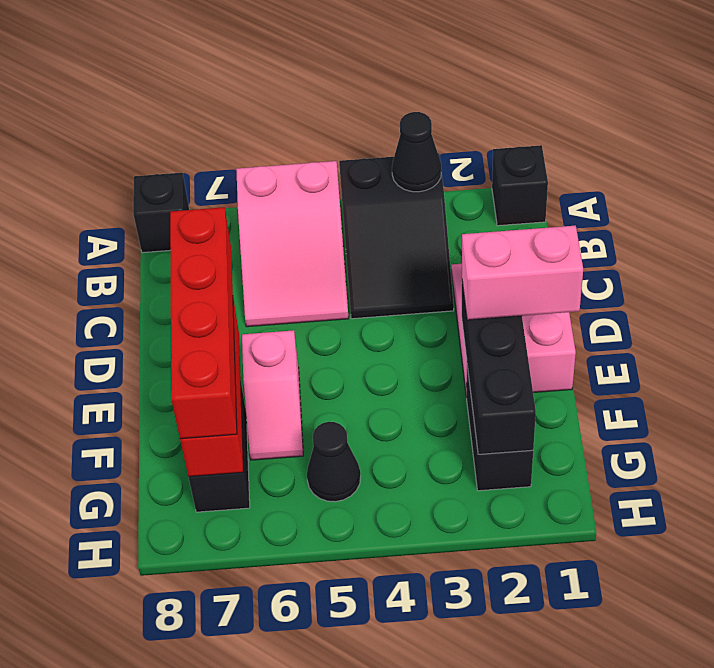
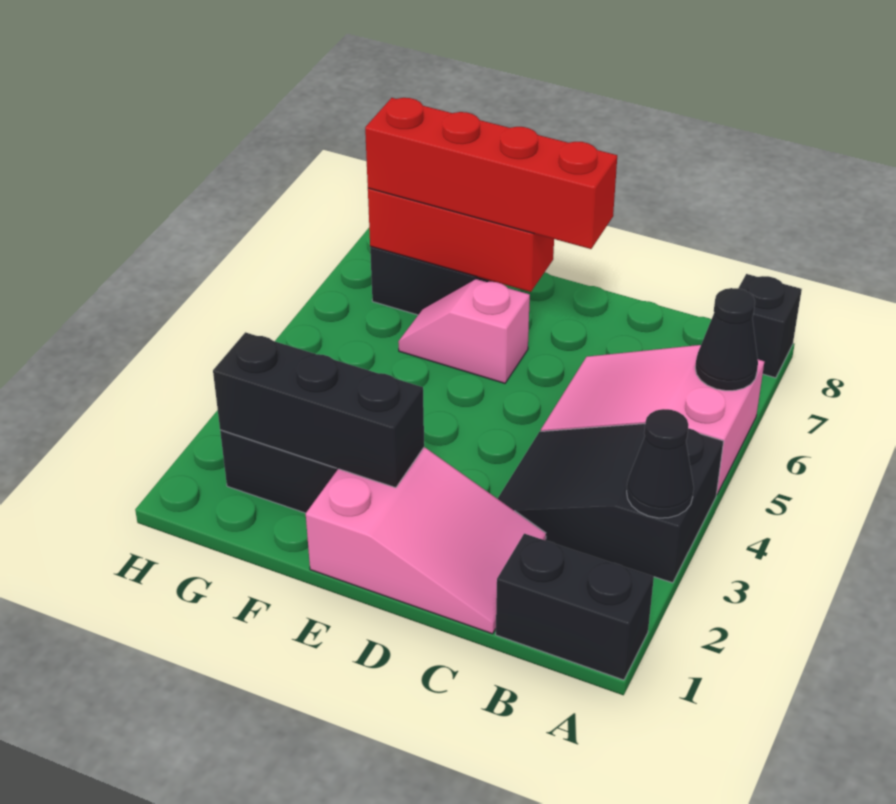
black brick A1 level 1 -> black brick A1:B1 level 1
pink brick E1:E2 level 3 -> none
black cone G5 level 1 -> black cone A6 level 2

